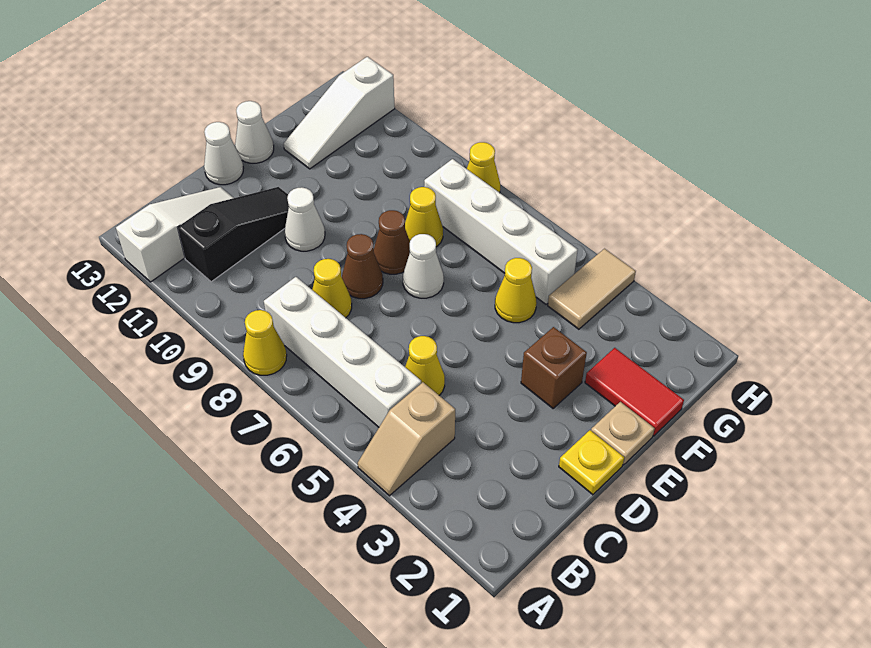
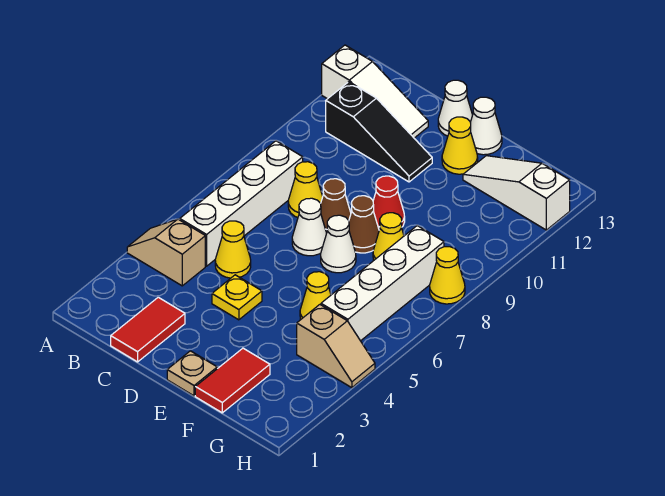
yellow cone A8 level 1 -> yellow cone E12 level 1
none -> red tile C1:C2 level 1
yellow plate D1 level 1 -> yellow plate D4 level 1
white cone D10 level 1 -> white cone D7 level 1
brown brick E3 level 1 -> none
none -> red cone E9 level 1
tan tile G4:H4 level 1 -> tan slope G4:H4 level 1 top G

